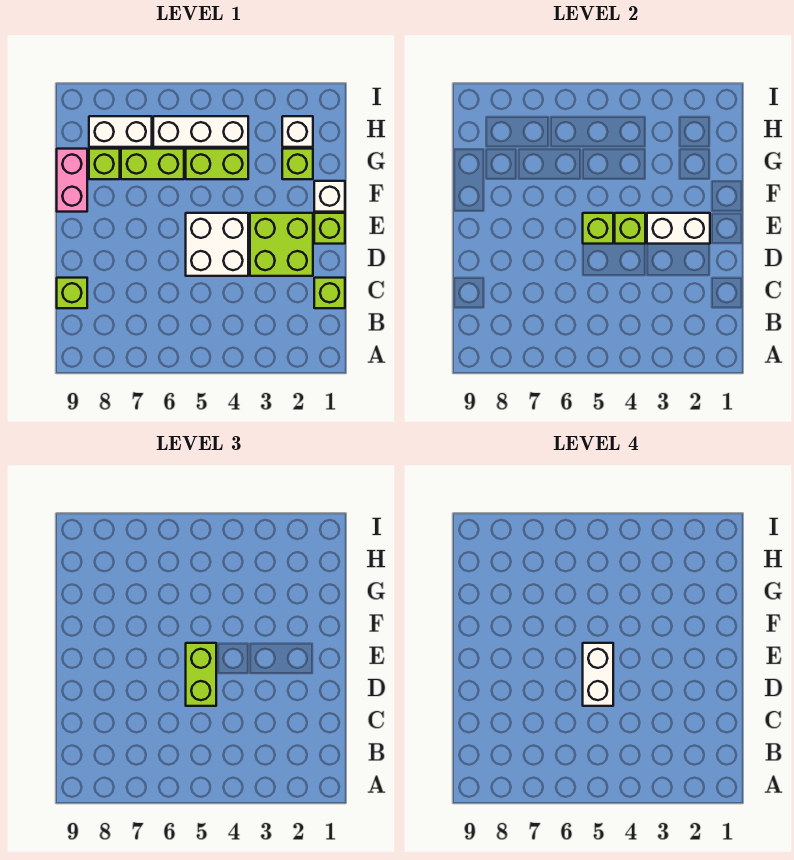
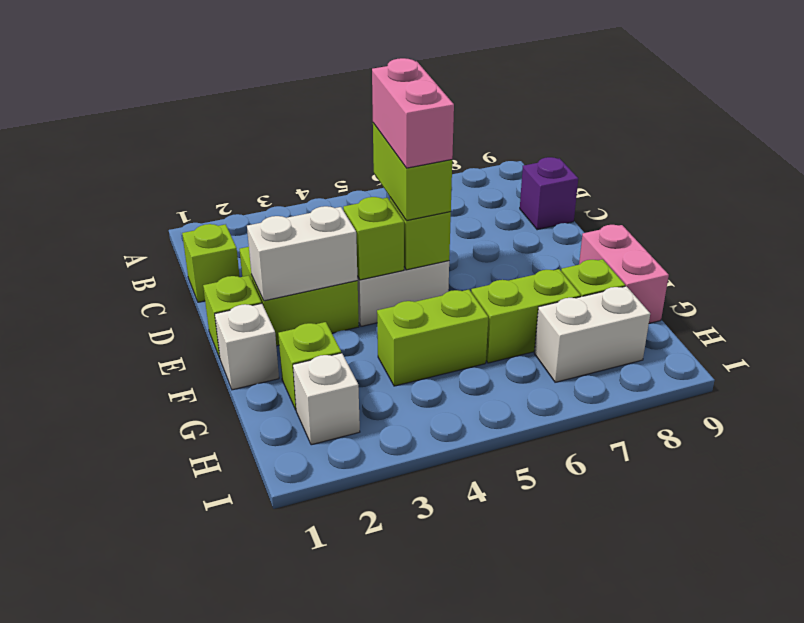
lime brick C9 level 1 -> purple brick C9 level 1
white brick D5:E5 level 4 -> pink brick D5:E5 level 4
white brick H4:H6 level 1 -> none

